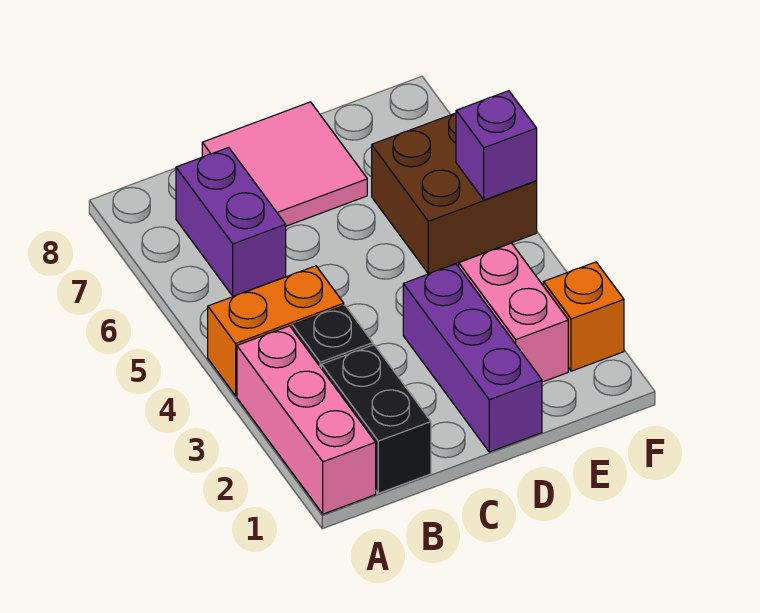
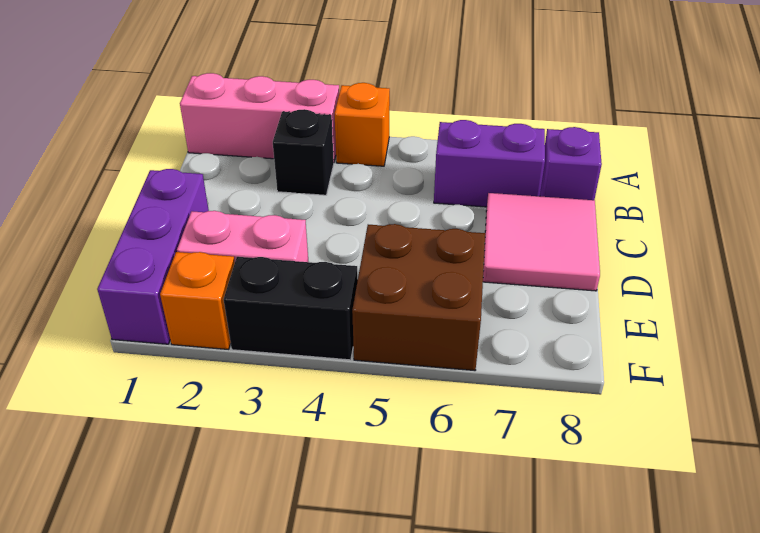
orange brick A4:B4 level 1 -> orange brick A4 level 1
black brick B1:B2 level 1 -> black brick F3:F4 level 1
purple brick D1:D3 level 1 -> purple brick D1:F1 level 1
purple brick F5 level 2 -> purple brick B8 level 1

